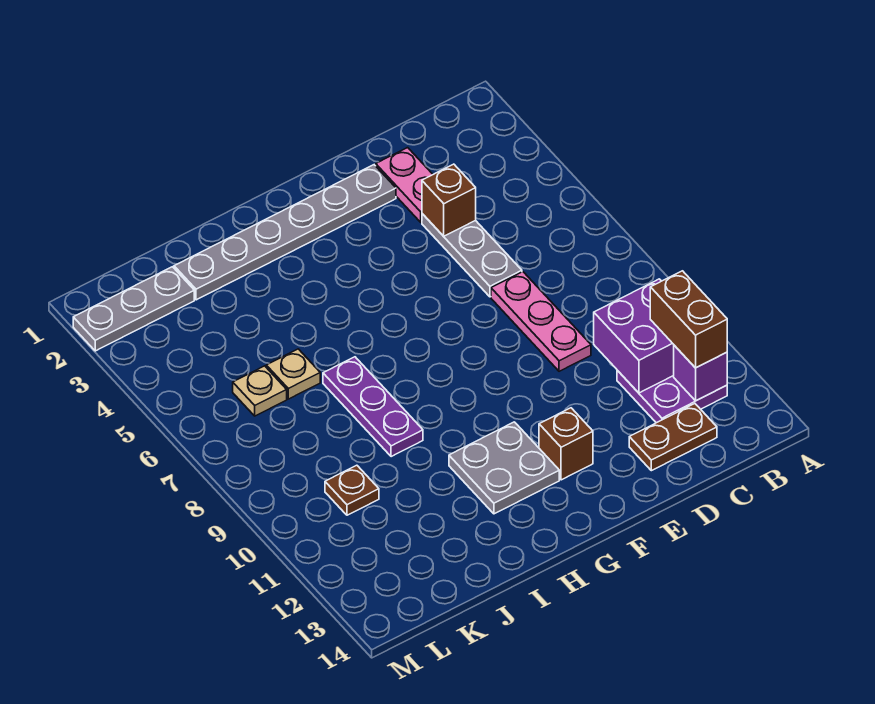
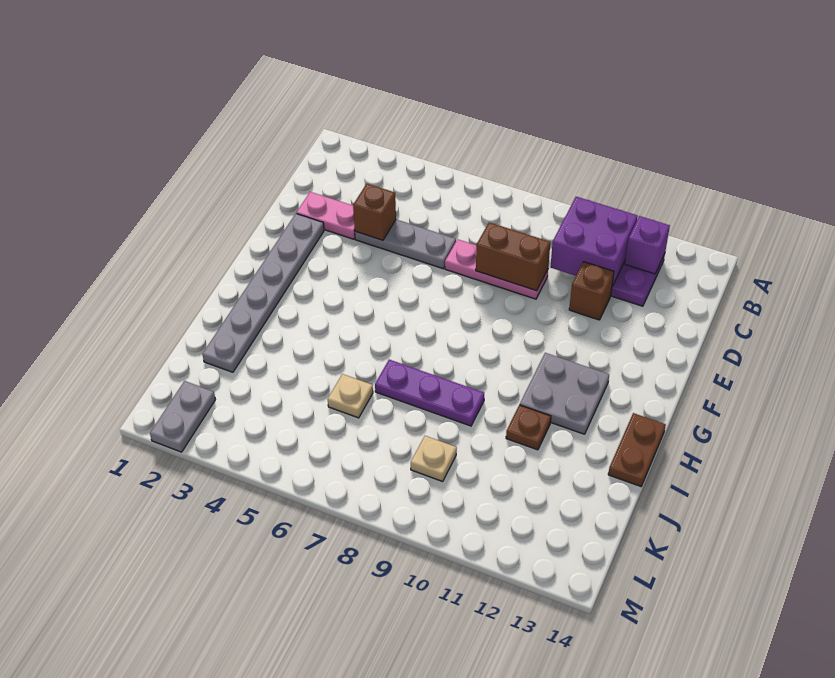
brown brick B11:B12 level 3 -> brown brick D8:D9 level 2
brown plate C13:D13 level 1 -> brown plate H14:I14 level 1
brown brick F12 level 1 -> brown brick D11 level 1
grey plate K2:M2 level 1 -> grey plate L2:M2 level 1
tan plate K6 level 1 -> tan plate K9 level 1
brown plate K10 level 1 -> brown plate I11 level 1

